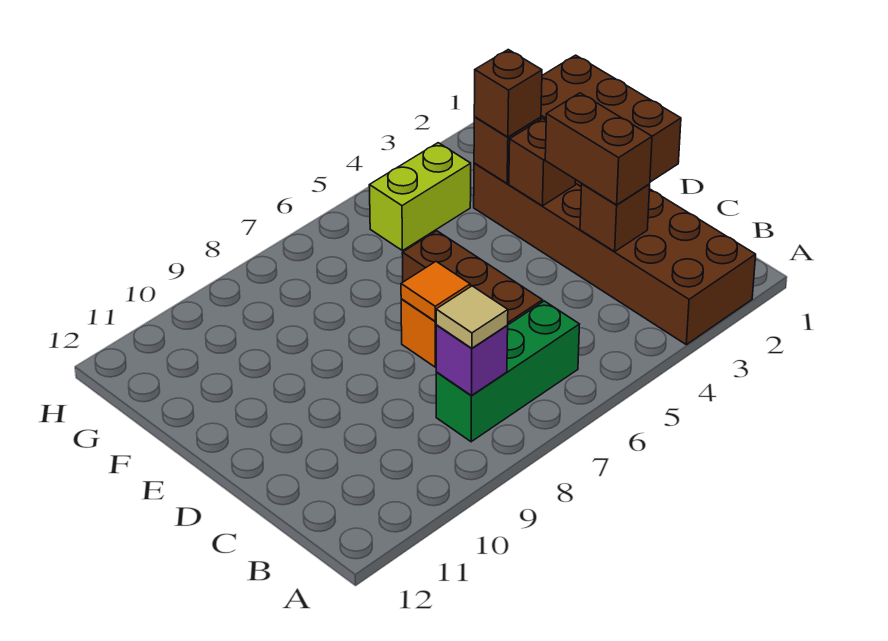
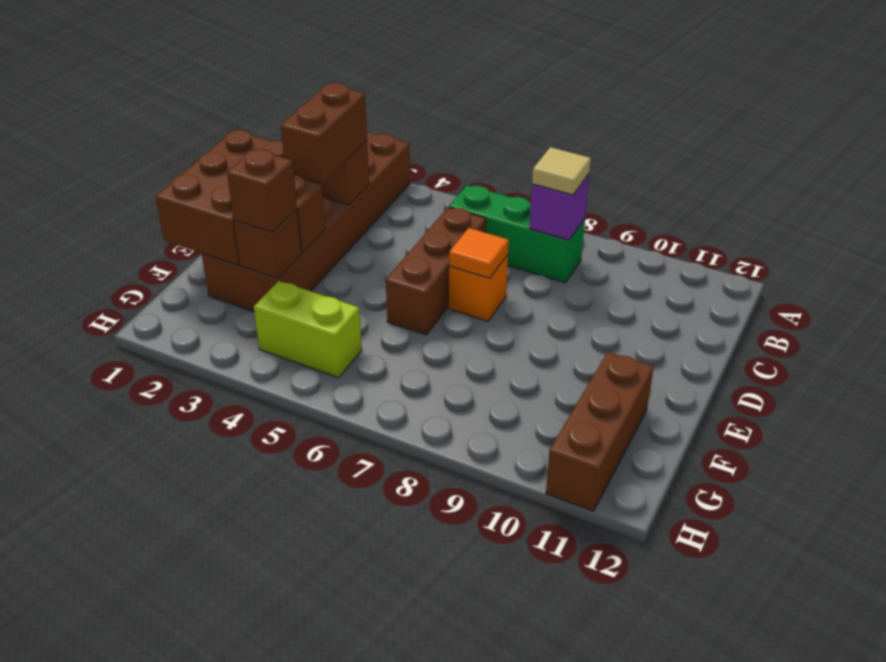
none -> brown brick F11:H11 level 1

